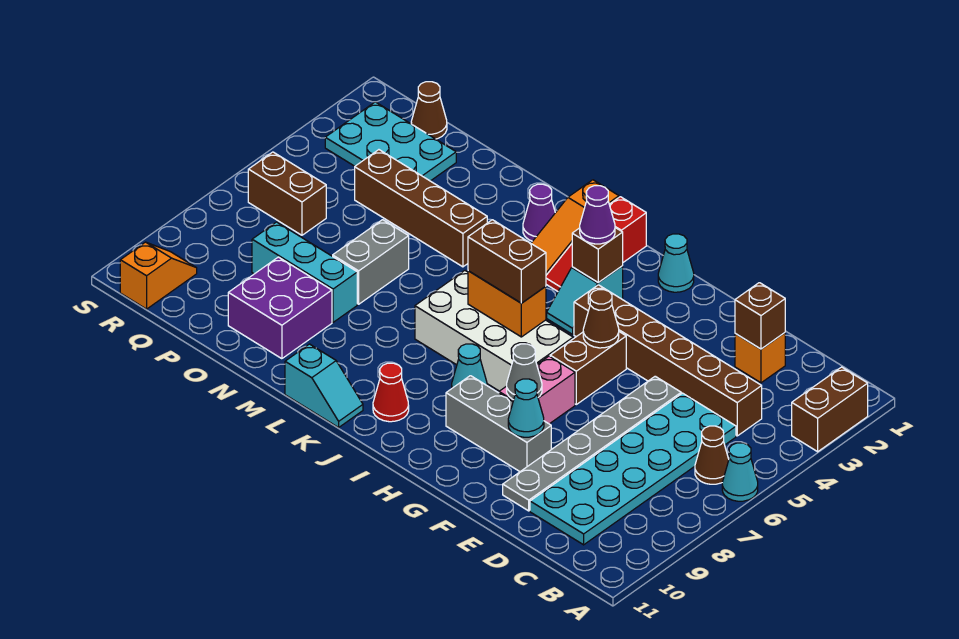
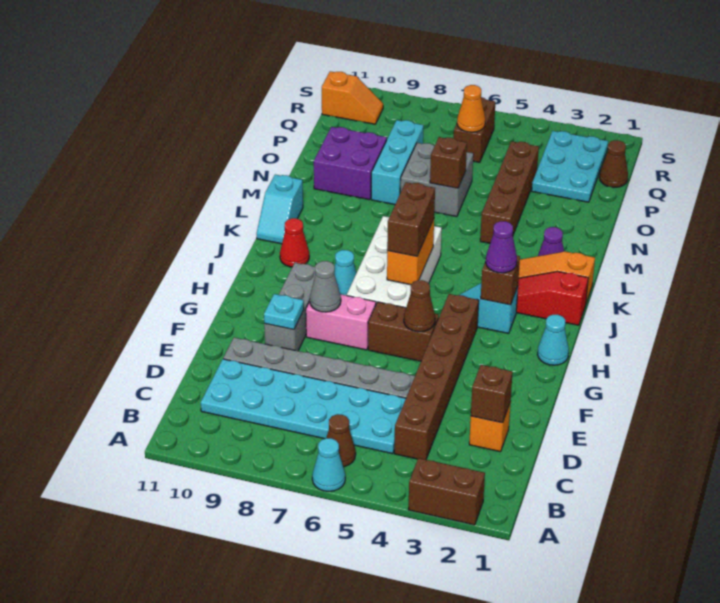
cyan cone F9 level 2 -> cyan plate F9 level 2
grey brick N6:N7 level 1 -> grey brick N6:O7 level 1
none -> brown brick N6 level 2
none -> orange cone Q6 level 2

